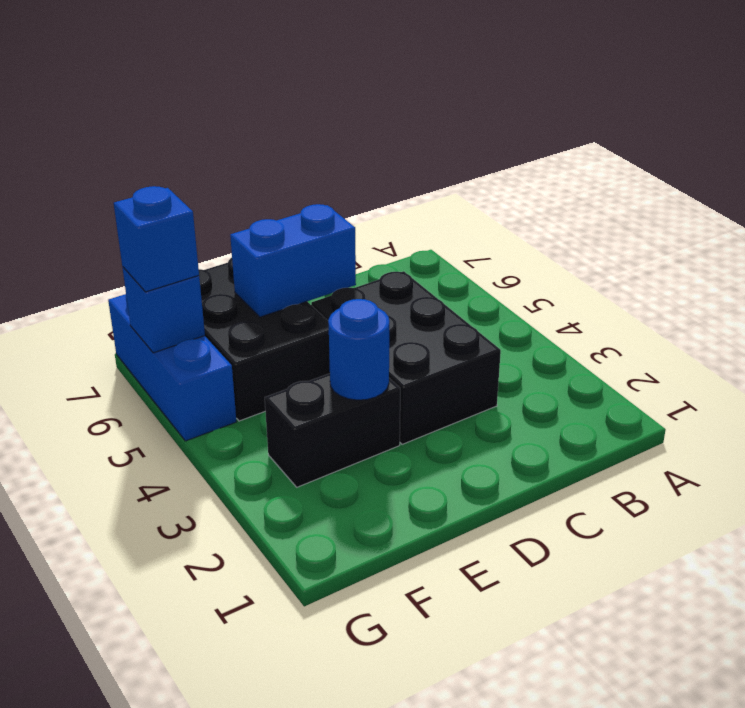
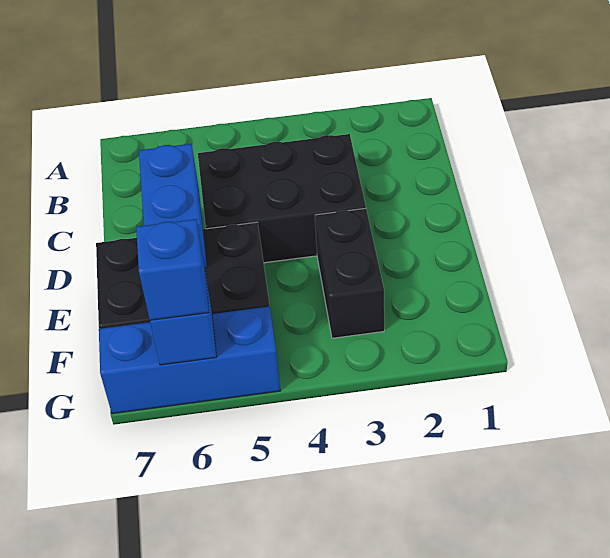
blue round brick E3 level 2 -> none

